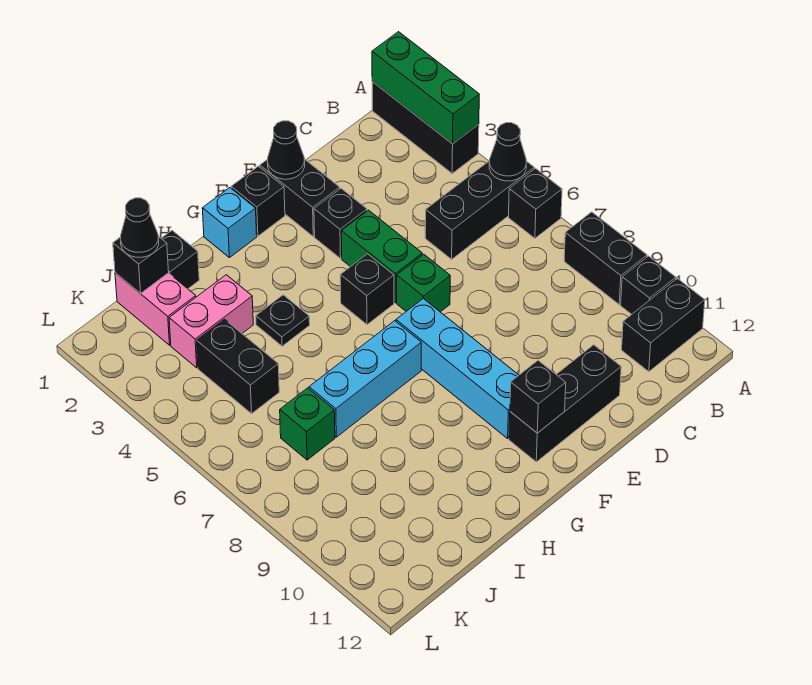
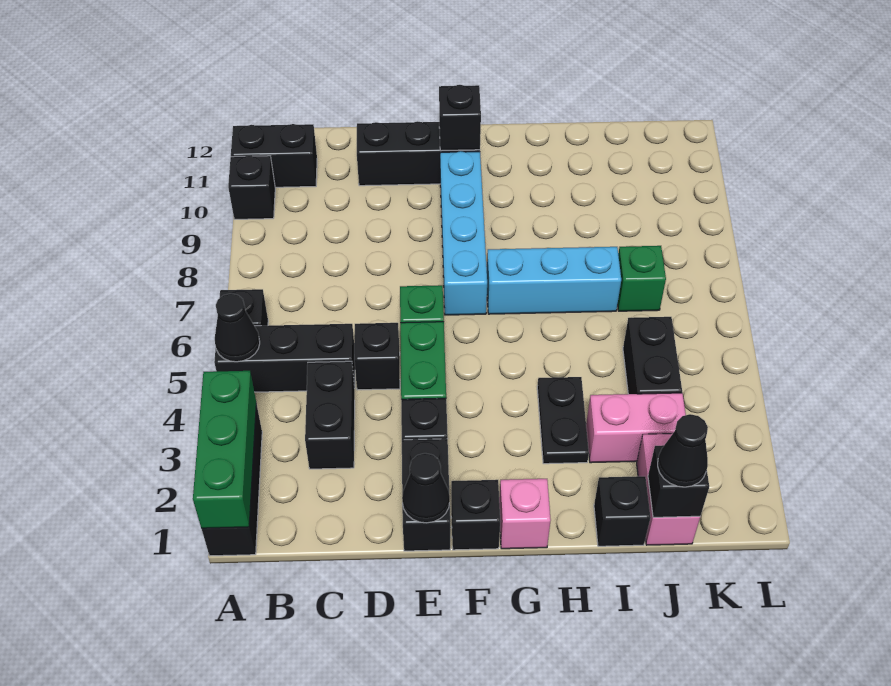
black brick A8:A9 level 1 -> black brick C3:C4 level 1
black brick F5 level 1 -> black brick D5 level 1
cyan brick G1 level 1 -> pink brick G1 level 1
black plate H4 level 1 -> black plate H3:H4 level 1

